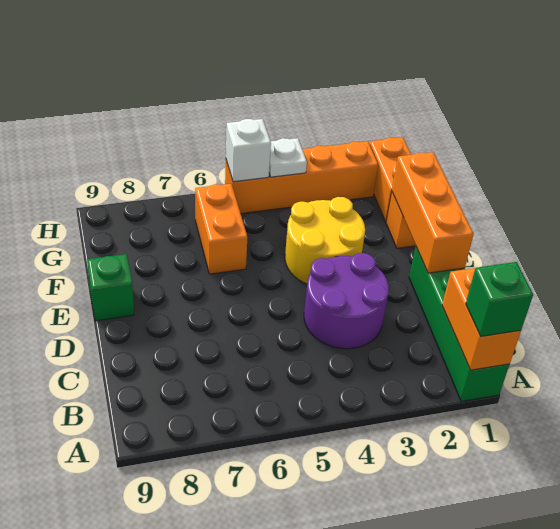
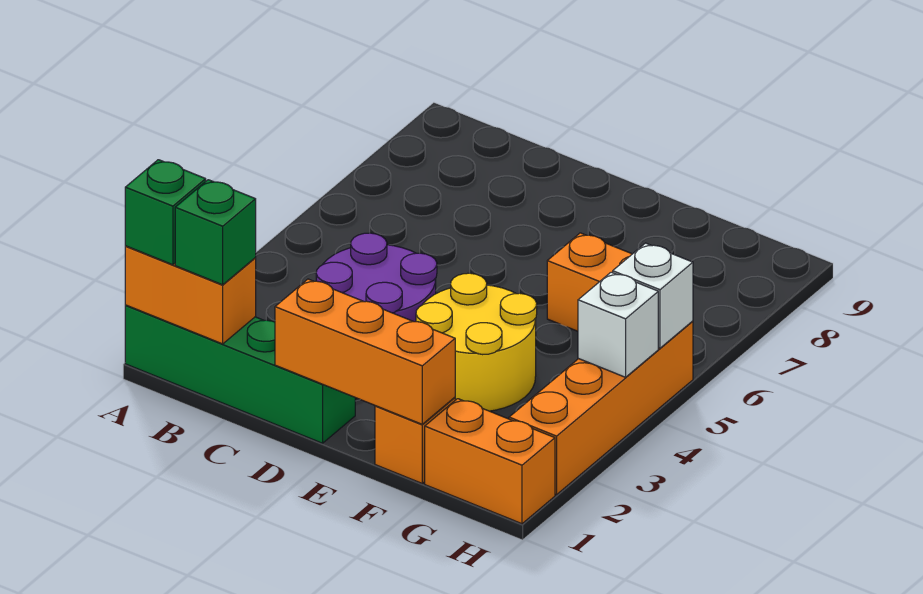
green brick E9 level 1 -> green brick B1 level 3
white plate H4 level 2 -> white brick H4 level 2

